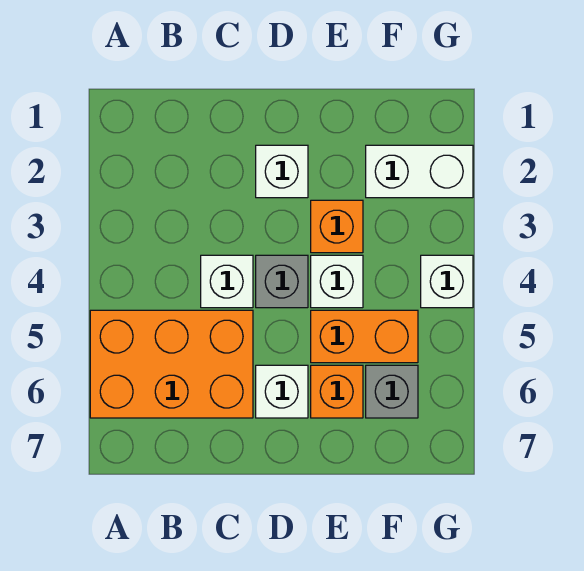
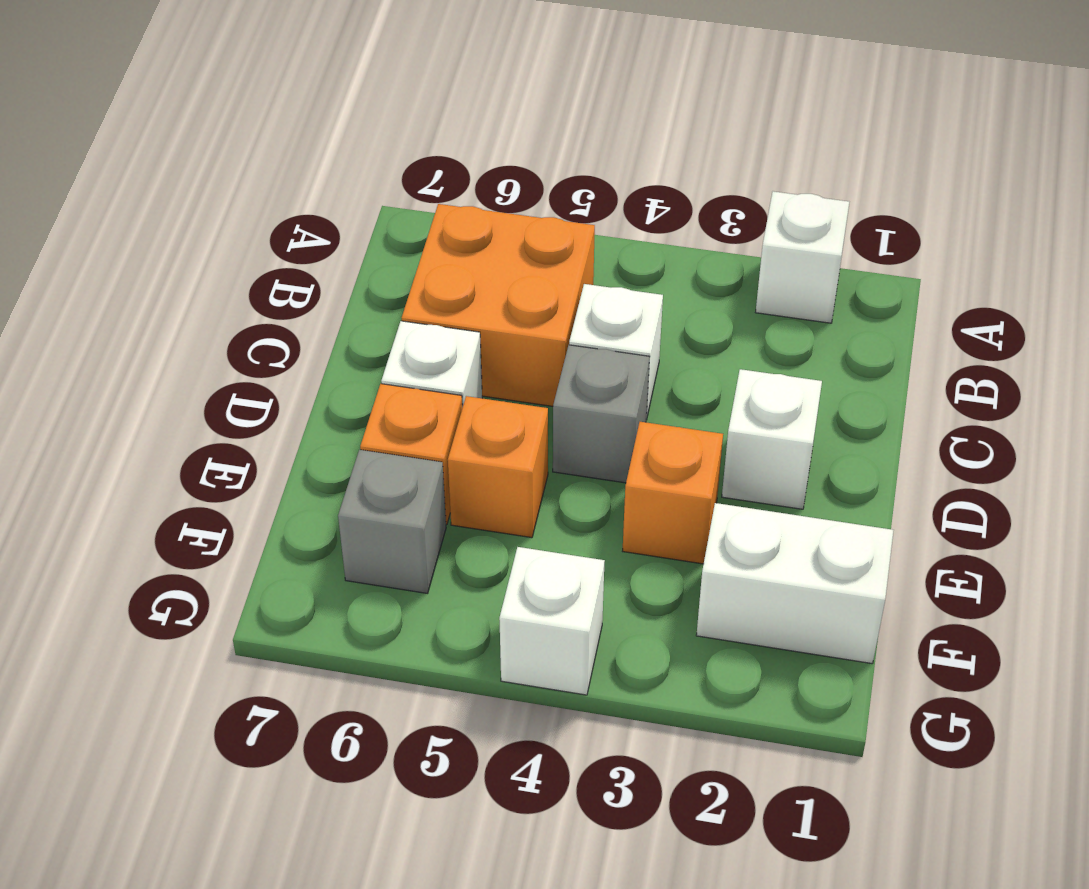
orange brick A5:C6 level 1 -> orange brick B5:C6 level 1
white brick E4 level 1 -> white brick A2 level 1
orange brick E5:F5 level 1 -> orange brick E5 level 1
white brick F2:G2 level 1 -> white brick F1:F2 level 1

